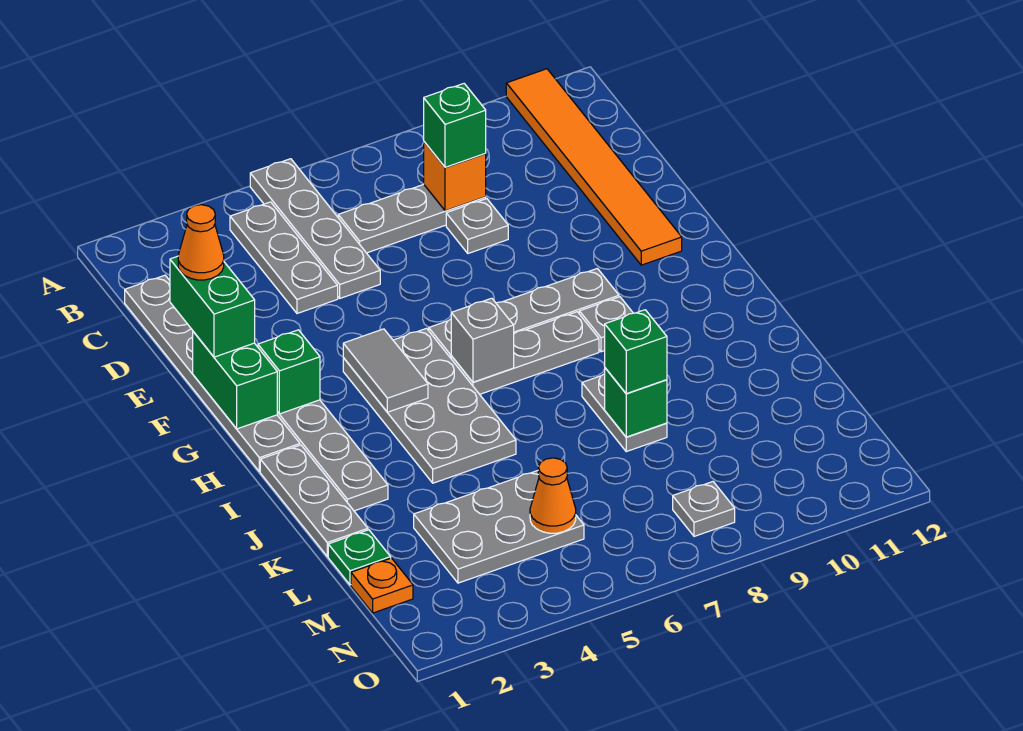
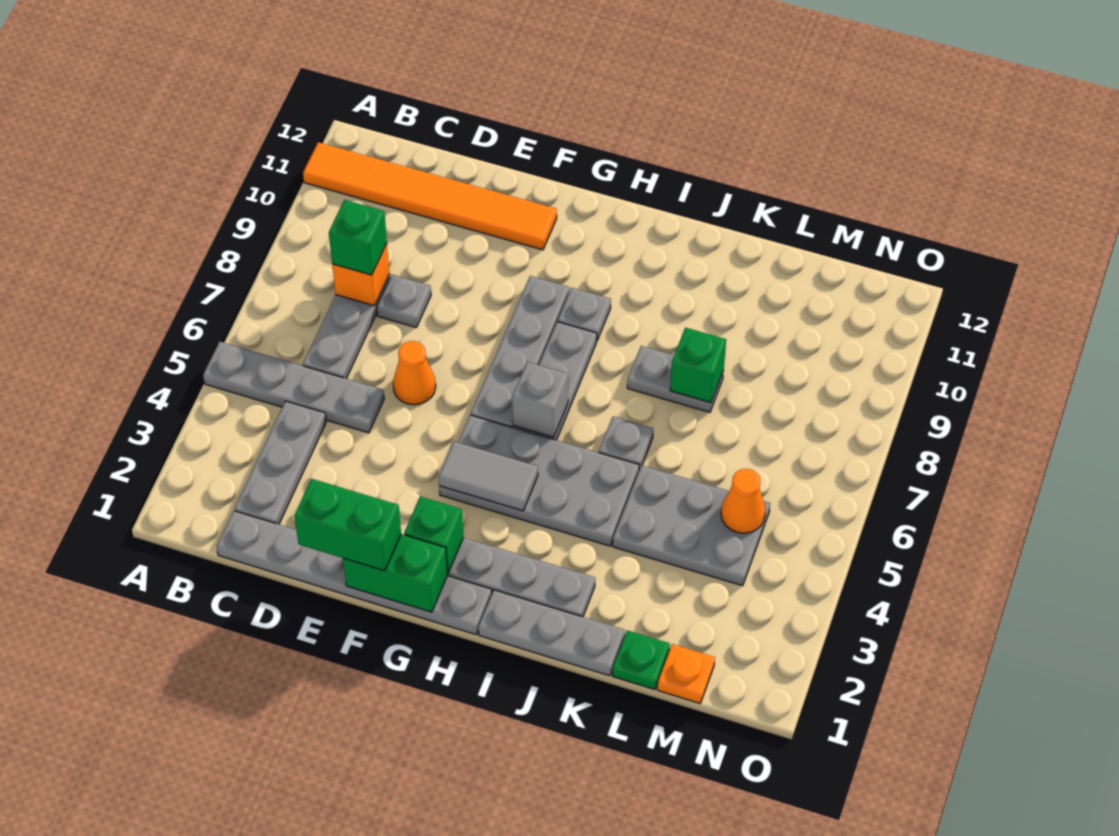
grey plate B4:D4 level 1 -> grey plate C2:C4 level 1
orange cone E1 level 4 -> orange cone E6 level 1
green brick K8 level 3 -> none
grey plate L3:M5 level 1 -> grey plate K4:M5 level 1
grey plate N8 level 1 -> grey plate J6 level 1

